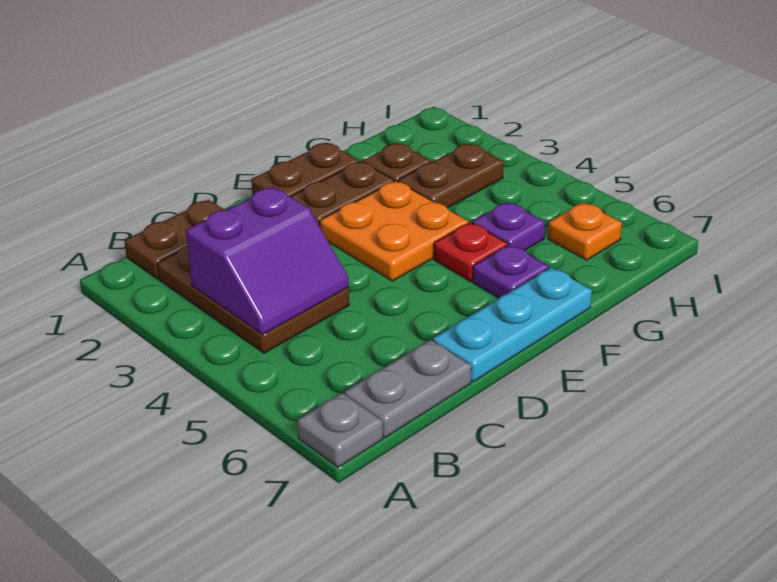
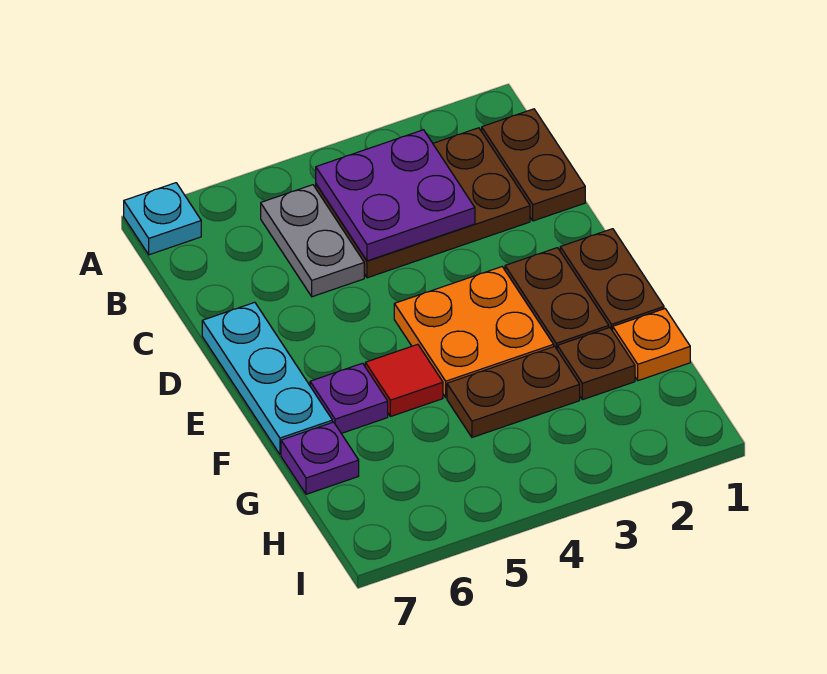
grey plate A7 level 1 -> cyan plate A7 level 1
purple slope B3:C4 level 2 top 3 -> purple plate B3:C4 level 2
grey plate B7:C7 level 1 -> grey plate B5:C5 level 1
red plate F5 level 1 -> red tile F5 level 1
brown plate G3:H3 level 1 -> brown plate G3:G4 level 1
purple plate G5 level 1 -> purple plate G7 level 1
orange plate H6 level 1 -> orange plate G1 level 1

